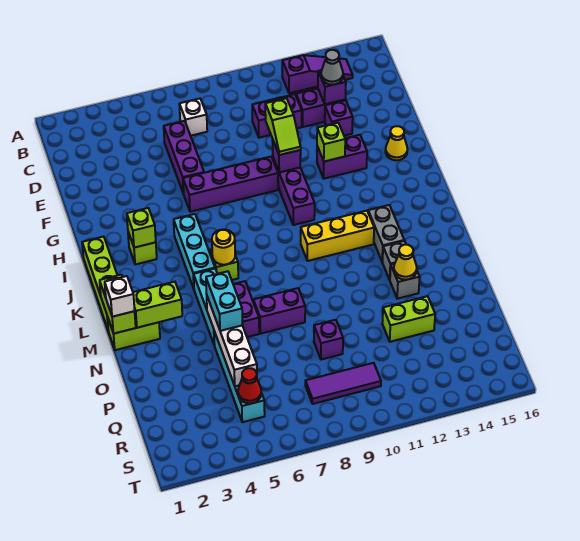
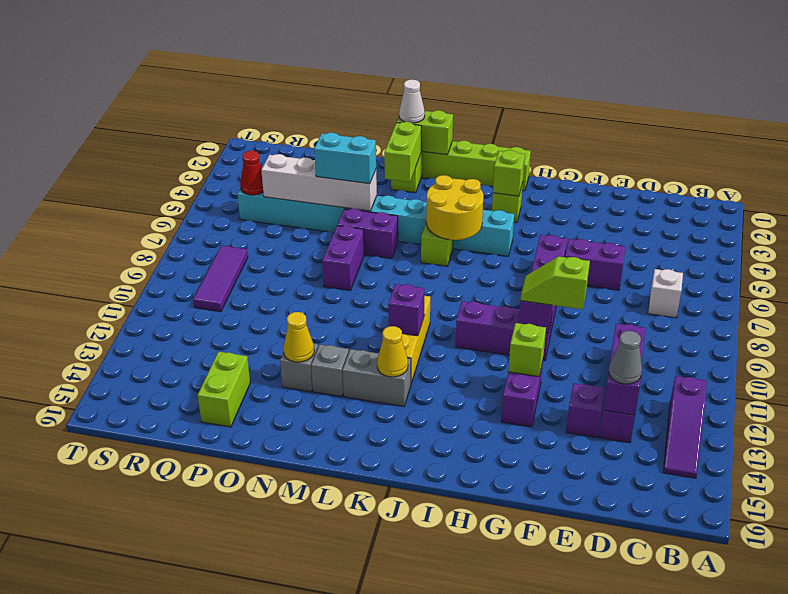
purple brick D6:F6 level 1 -> purple brick E6:F6 level 1
yellow cone G15 level 1 -> yellow cone K13 level 2
yellow round brick K6 level 2 -> yellow round brick J5:K6 level 2
white brick M1 level 3 -> white cone M1 level 3
purple brick P9 level 1 -> purple brick K11 level 2
lime brick P12:P13 level 1 -> lime brick P14:P15 level 1

